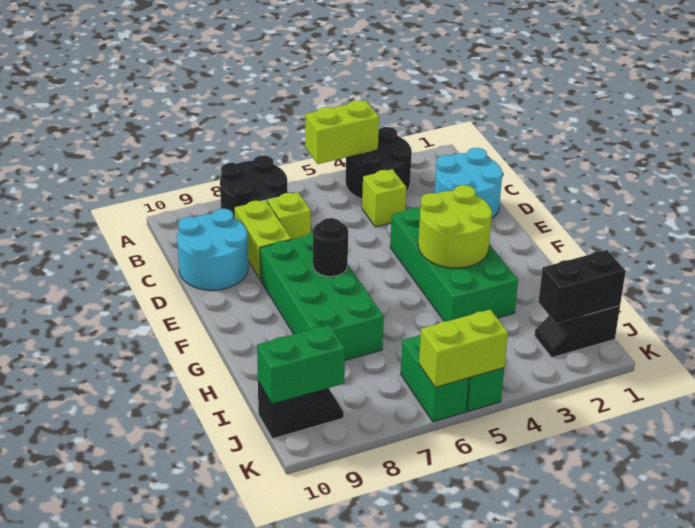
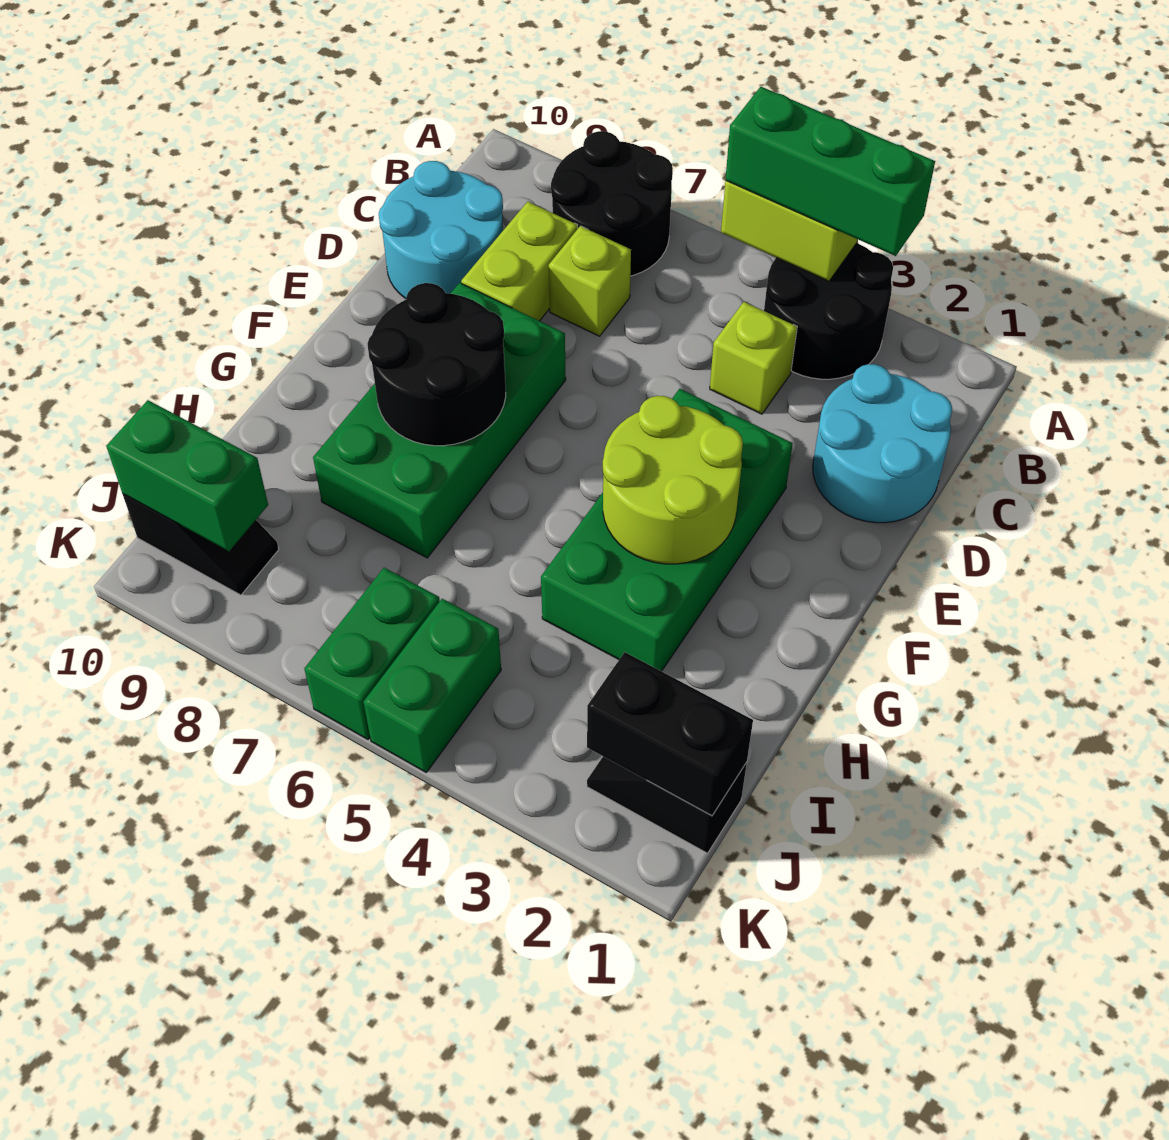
none -> green brick A3:A5 level 3
black round brick F7 level 2 -> black round brick F7:G8 level 2
lime brick K5:K6 level 2 -> none

